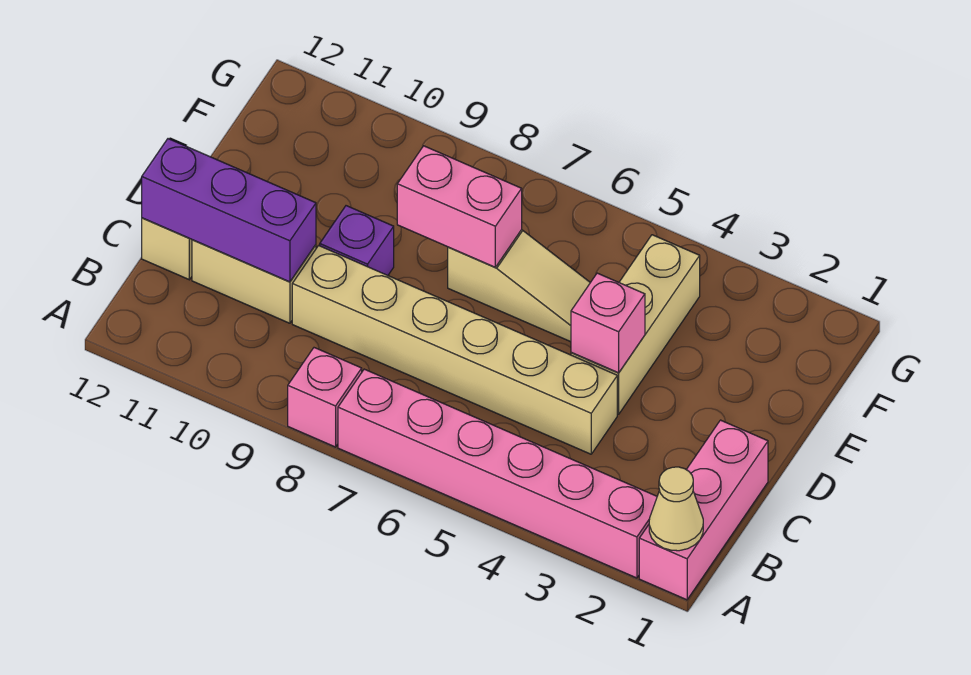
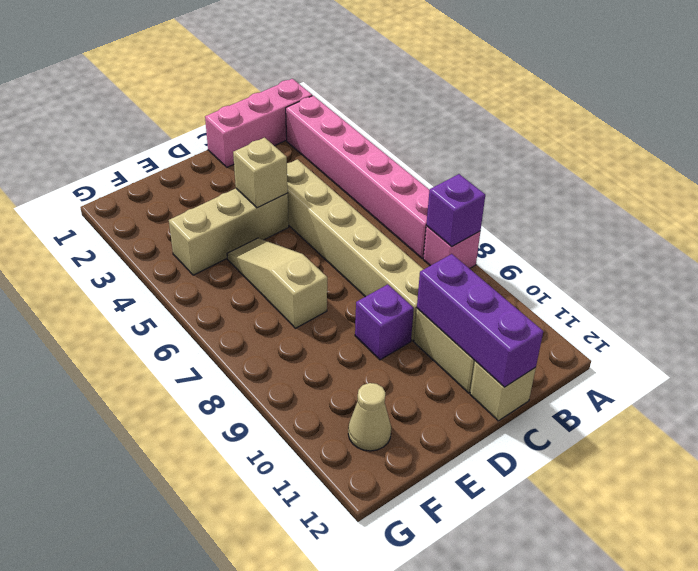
tan cone A1 level 2 -> tan cone F11 level 1
none -> purple brick A8 level 2
pink brick D4 level 2 -> tan brick D4 level 2
pink brick E7:E8 level 2 -> none

